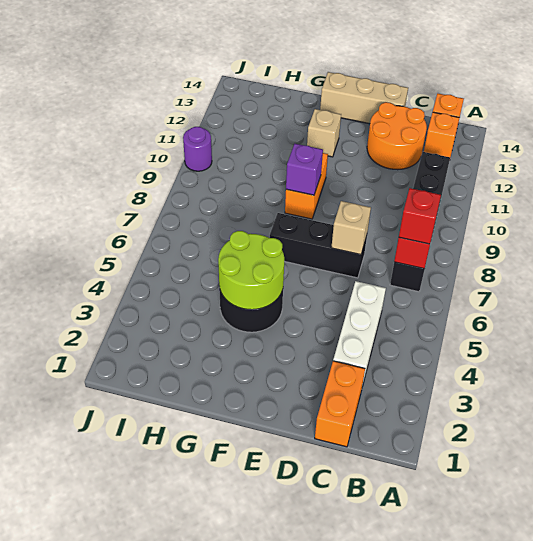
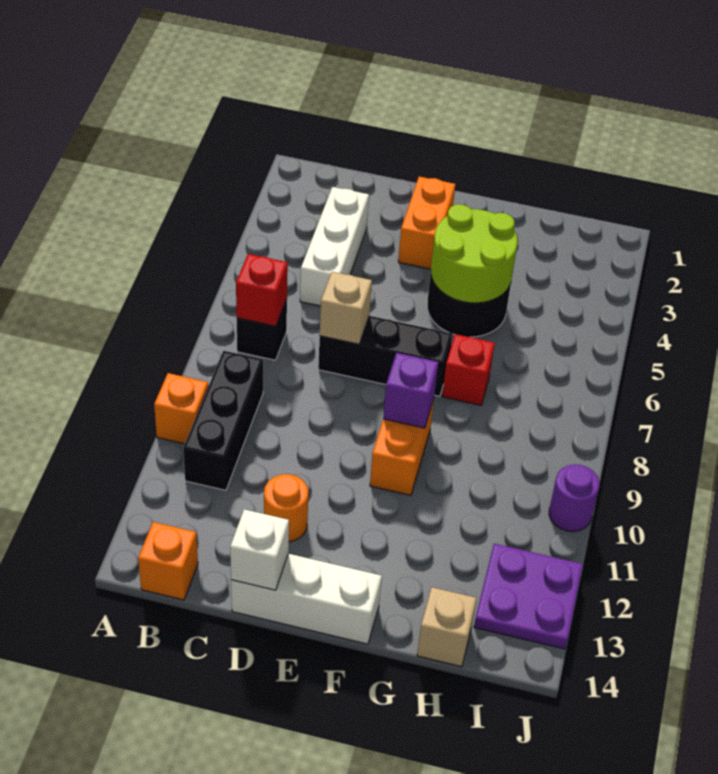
red brick B7 level 3 -> red brick G7 level 1
orange brick B13 level 1 -> orange brick A10 level 1
orange brick C1:C2 level 1 -> orange brick E2:E3 level 1
orange round brick C12:D13 level 1 -> orange round brick D12 level 1
tan brick D14:F14 level 1 -> white brick D14:F14 level 1
none -> white brick D14 level 2
tan brick F12 level 1 -> tan brick H14 level 1
none -> purple plate I12:J13 level 1

